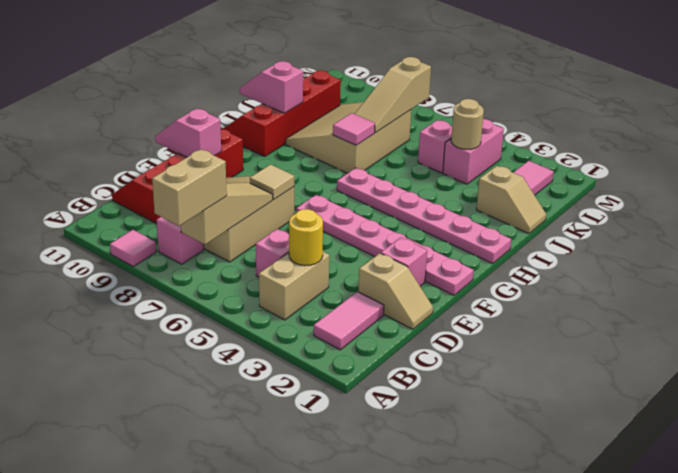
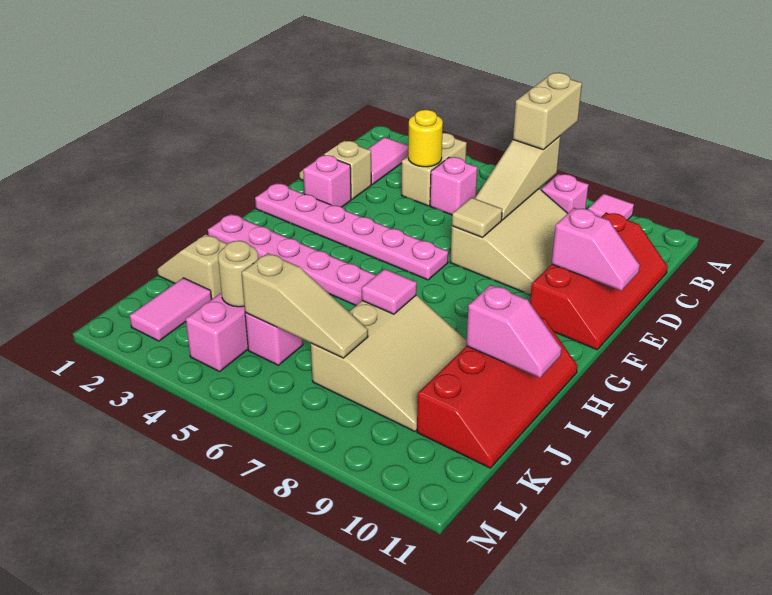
tan slope J7:L7 level 2 top L -> tan slope K5:K7 level 2 top 5

